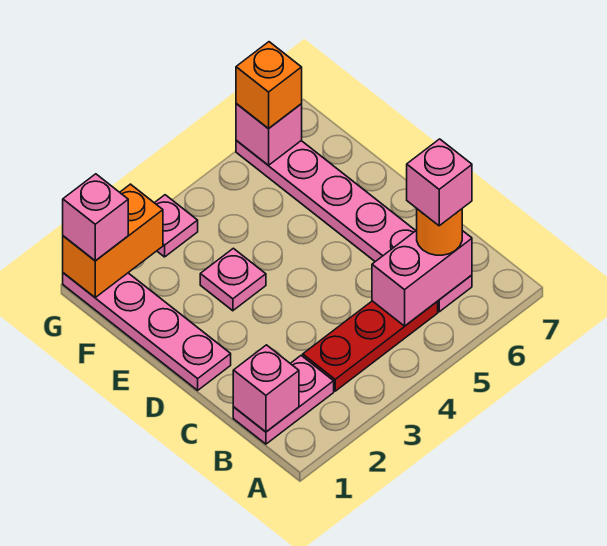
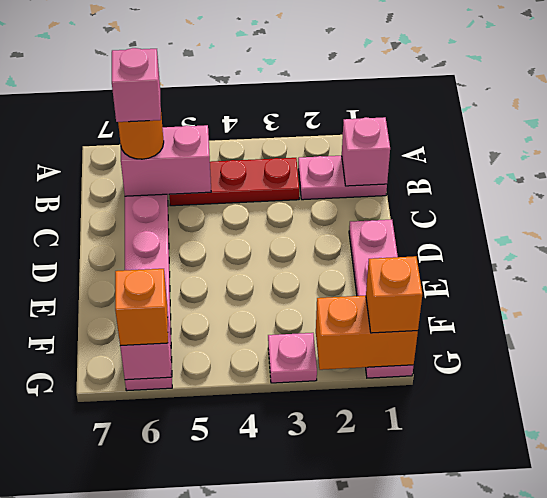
pink plate E3 level 1 -> none
pink brick G1 level 3 -> orange brick G1 level 3

